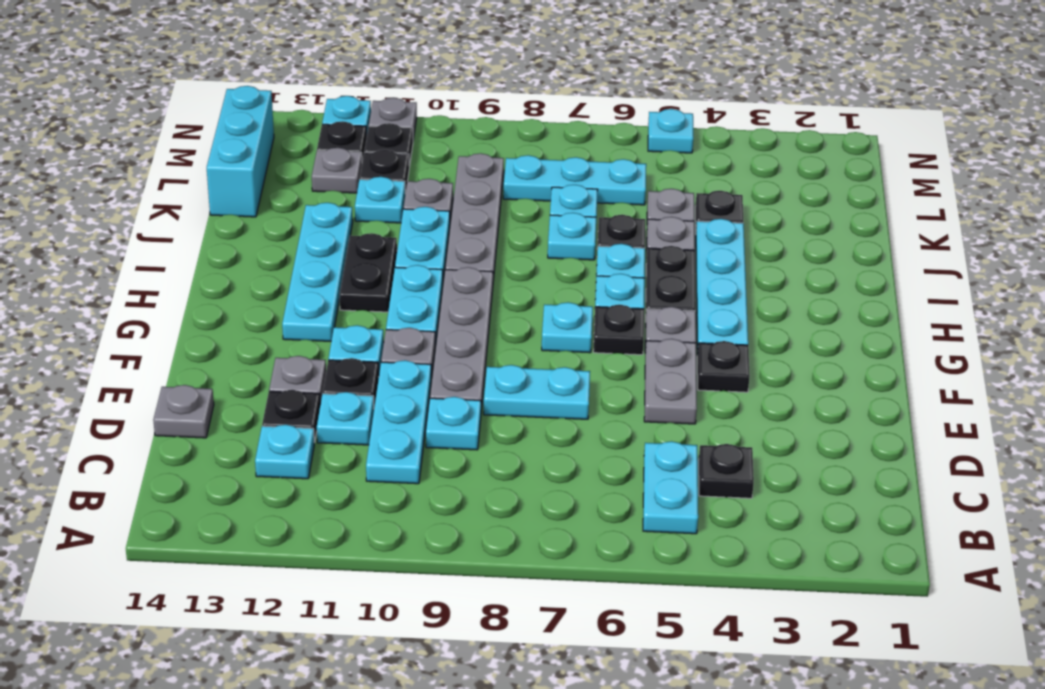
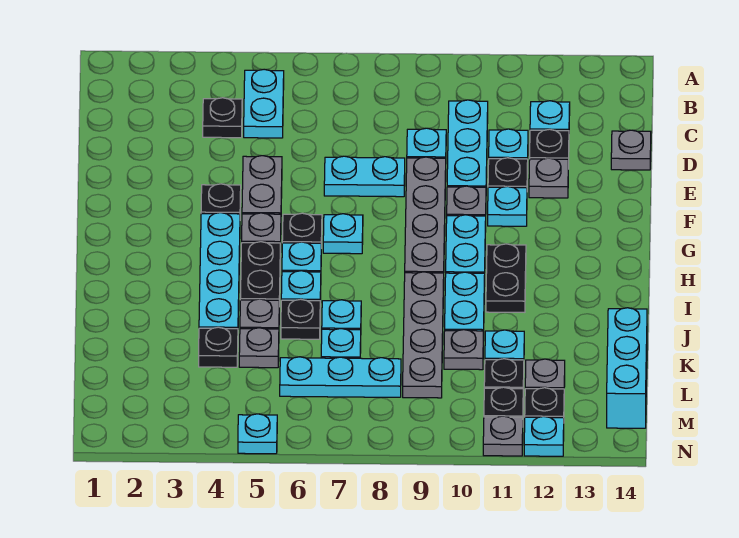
cyan plate G12:J12 level 1 -> none

